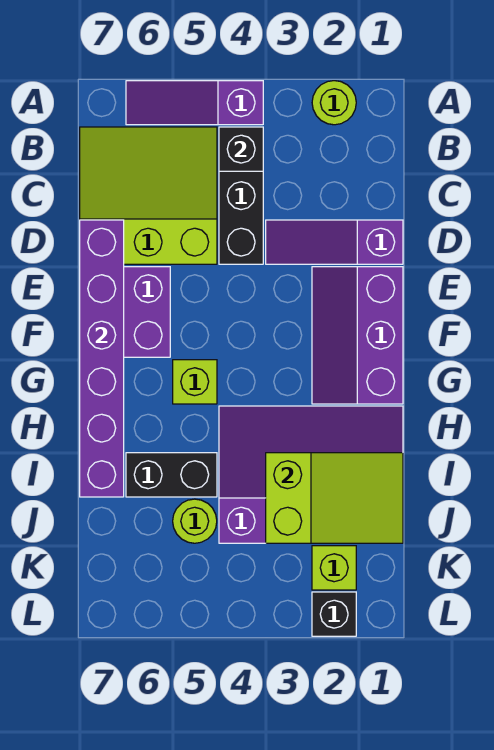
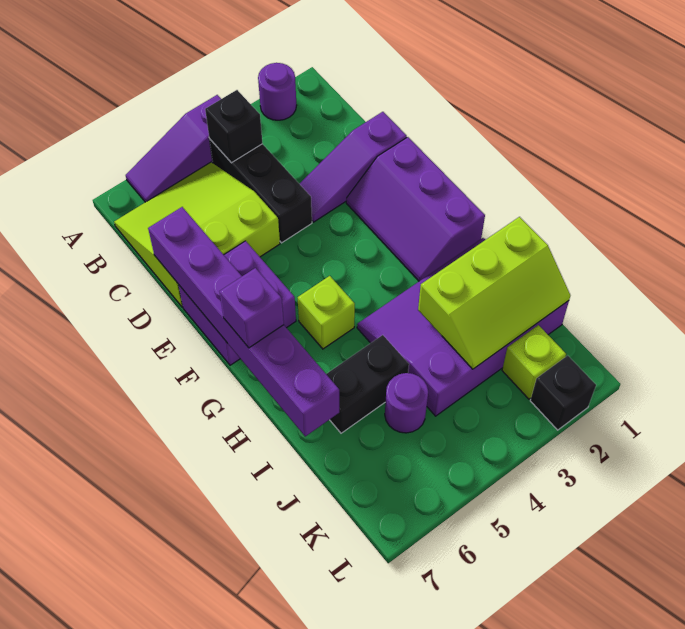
lime round brick A2 level 1 -> purple round brick A2 level 1
none -> purple brick G7 level 3
lime slope I1:J3 level 2 top 3 -> lime slope I1:J3 level 2 top I
lime round brick J5 level 1 -> purple round brick J5 level 1

